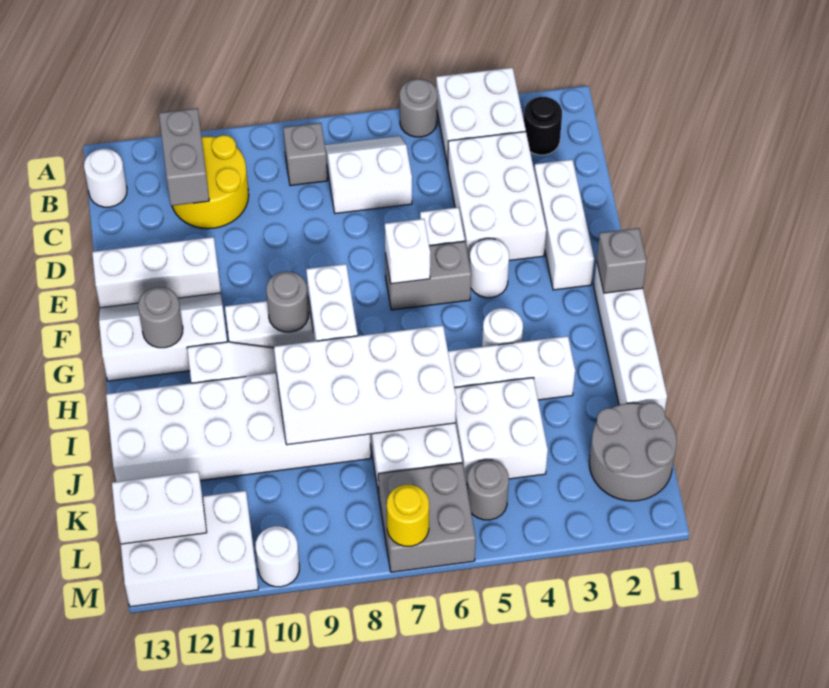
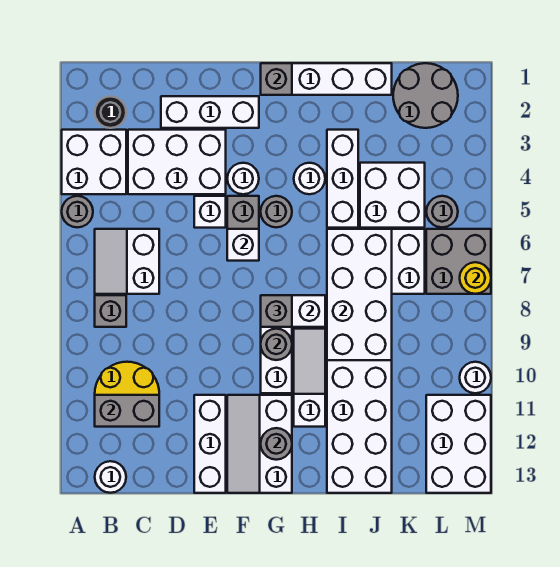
none -> grey round brick G5 level 1
none -> grey brick G8 level 3
white brick L12:L13 level 2 -> none

